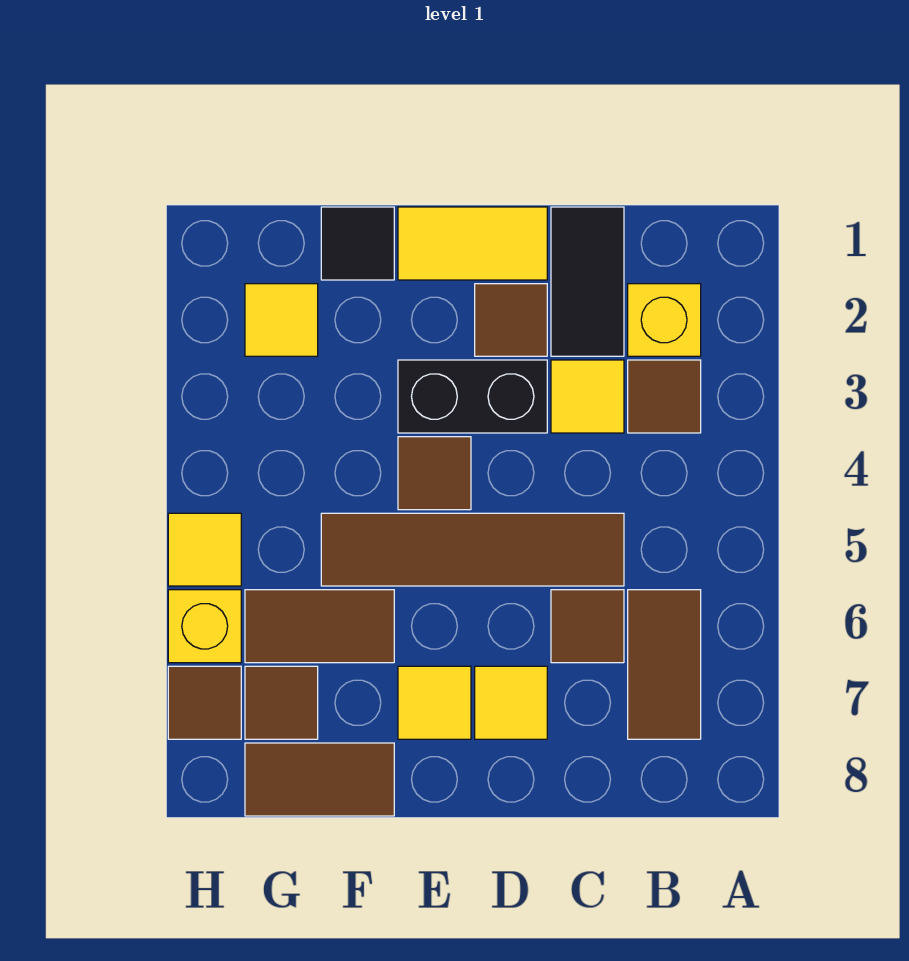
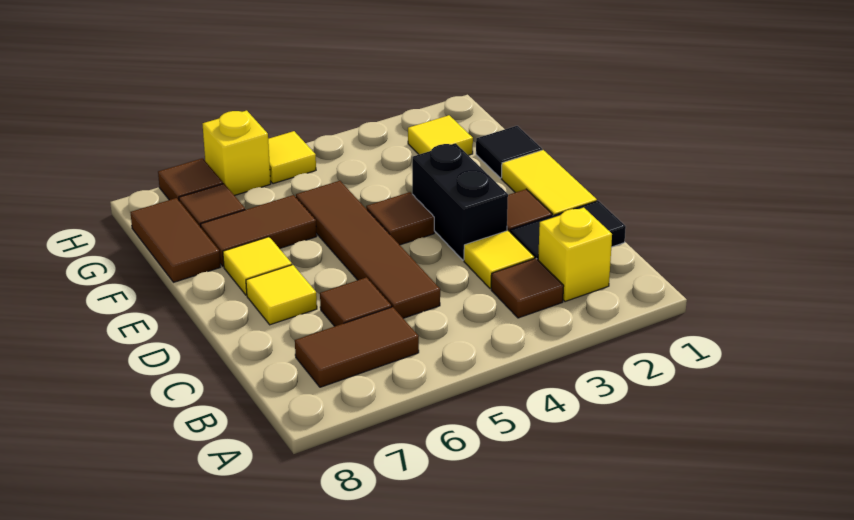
brown tile F6:G6 level 1 -> brown tile F6:F7 level 1

